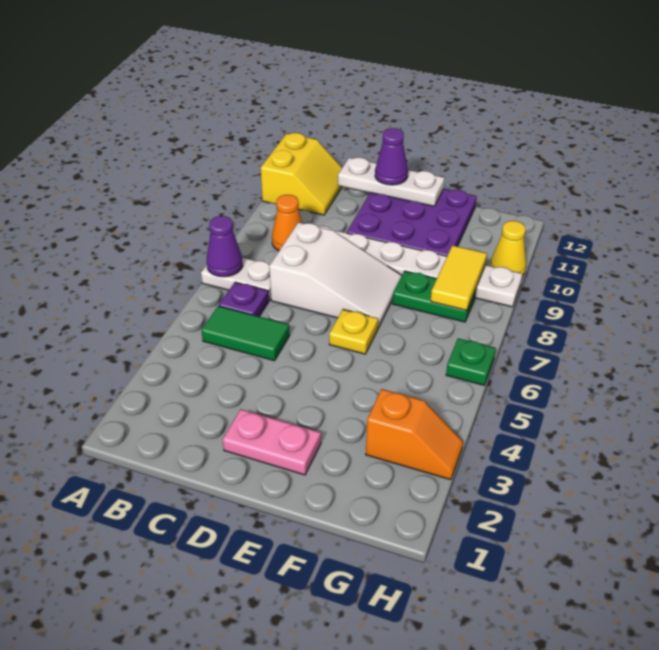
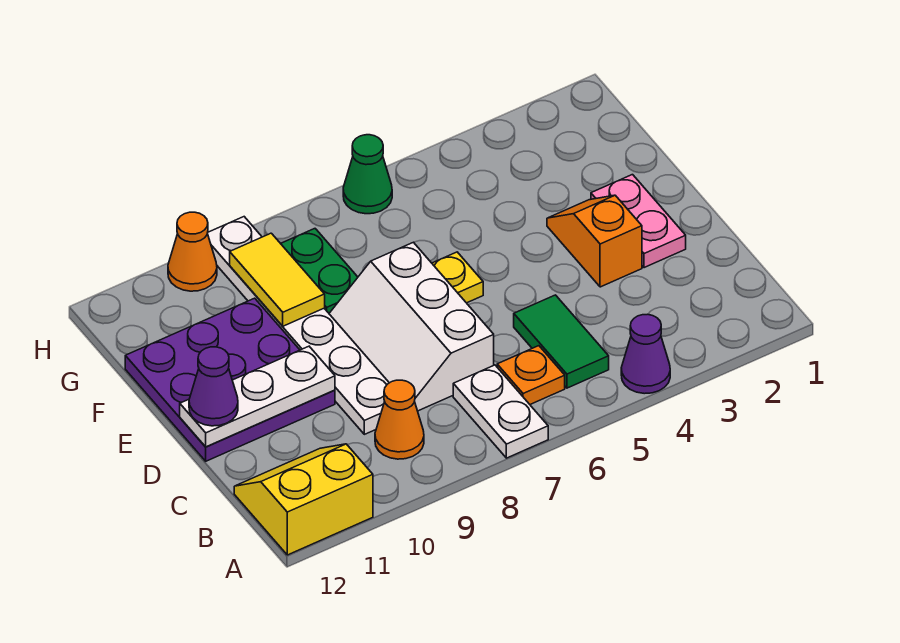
purple cone A7 level 2 -> purple cone A4 level 1
purple plate B6 level 1 -> orange plate B6 level 1
white slope C7:E8 level 1 top C -> white slope C7:E8 level 1 top 7
white plate C12:E12 level 2 -> white plate D10:D12 level 2
orange slope G3:H3 level 1 top G -> orange slope D3:E3 level 1 top D
yellow tile G8:G9 level 2 -> yellow tile F9:G9 level 2
green plate H6 level 1 -> green cone H6 level 1
yellow cone H10 level 1 -> orange cone H10 level 1

